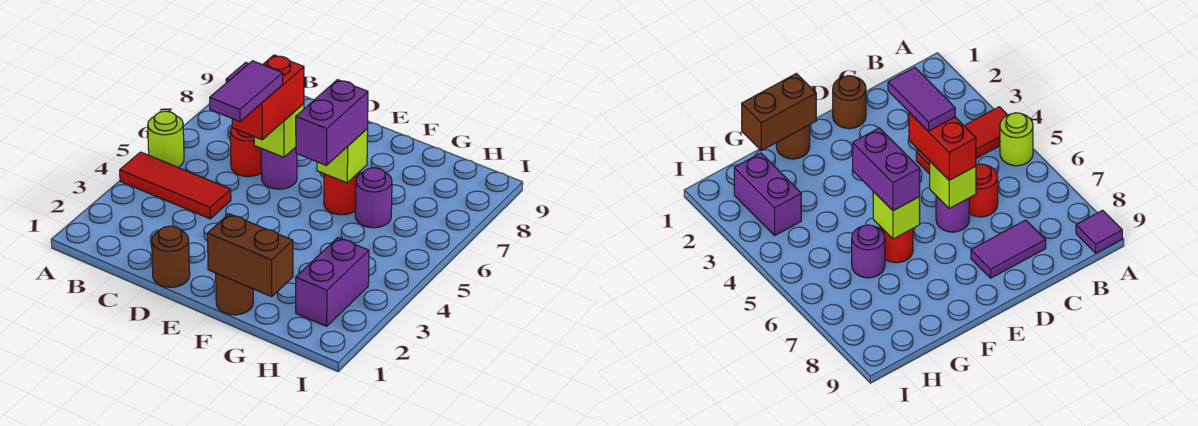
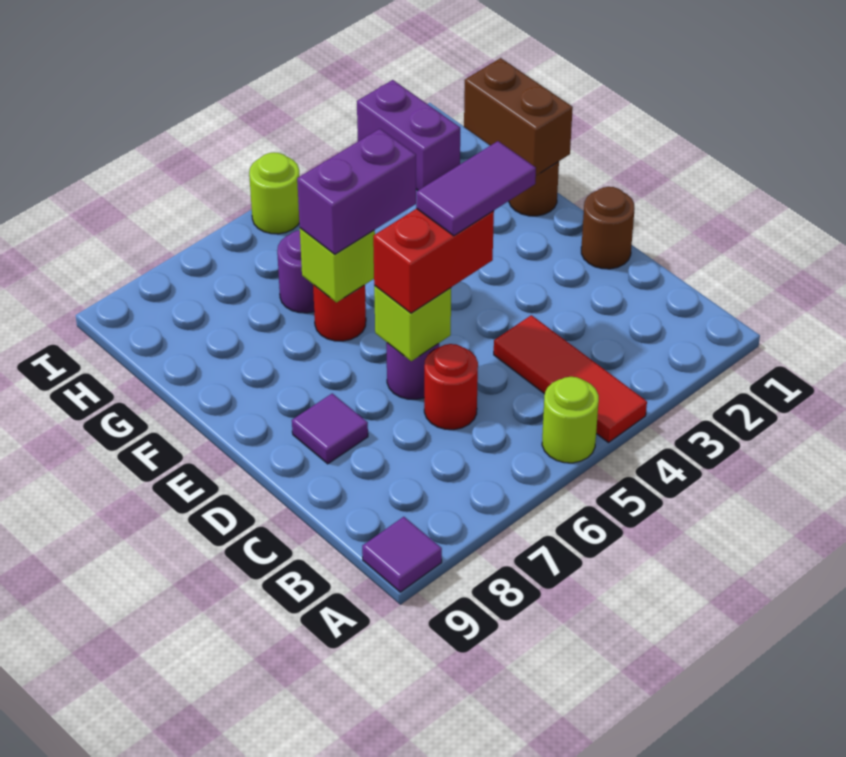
purple tile C8:D8 level 1 -> purple tile D8 level 1
purple brick H2:H3 level 1 -> purple brick H2:I2 level 1
none -> lime round brick I5 level 1

